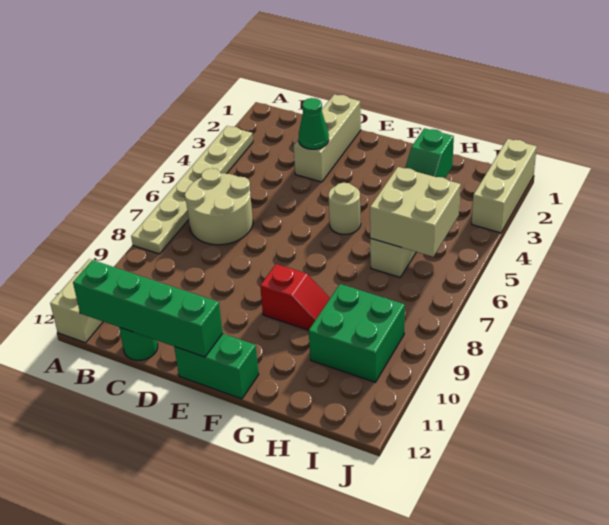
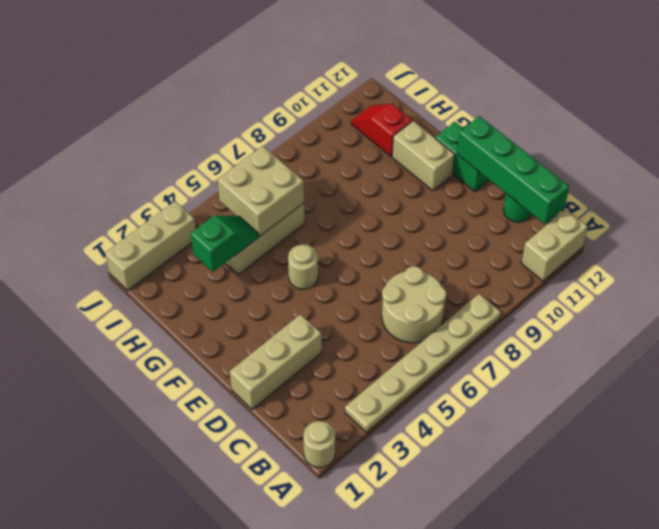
none -> tan round brick A1 level 1
green cone D3 level 2 -> none
red slope F9:G9 level 1 top F -> red slope H11:I11 level 1 top H
none -> tan brick F11:G11 level 1
green brick H9:I10 level 1 -> none

